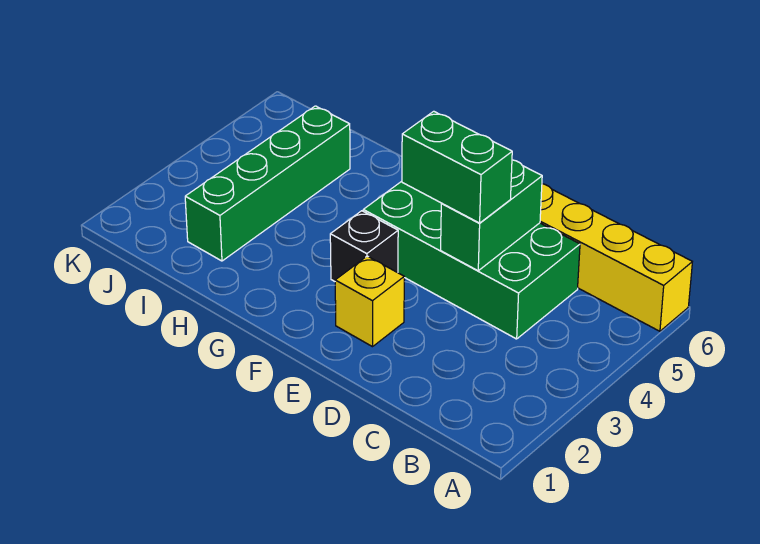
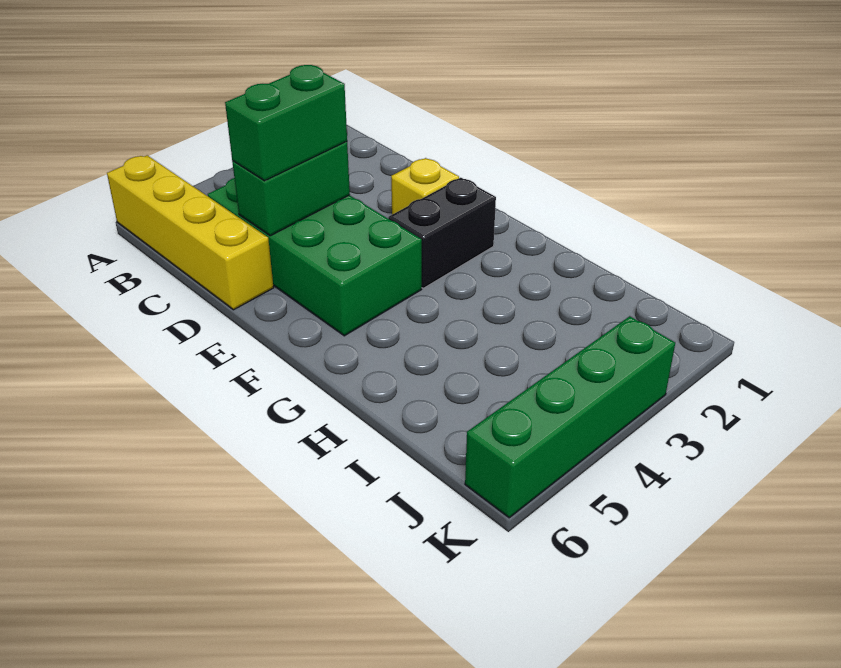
green brick D4:E4 level 3 -> green brick D4:D5 level 3
black brick F3 level 1 -> black brick F2:F3 level 1
green brick I2:I5 level 1 -> green brick K3:K6 level 1

